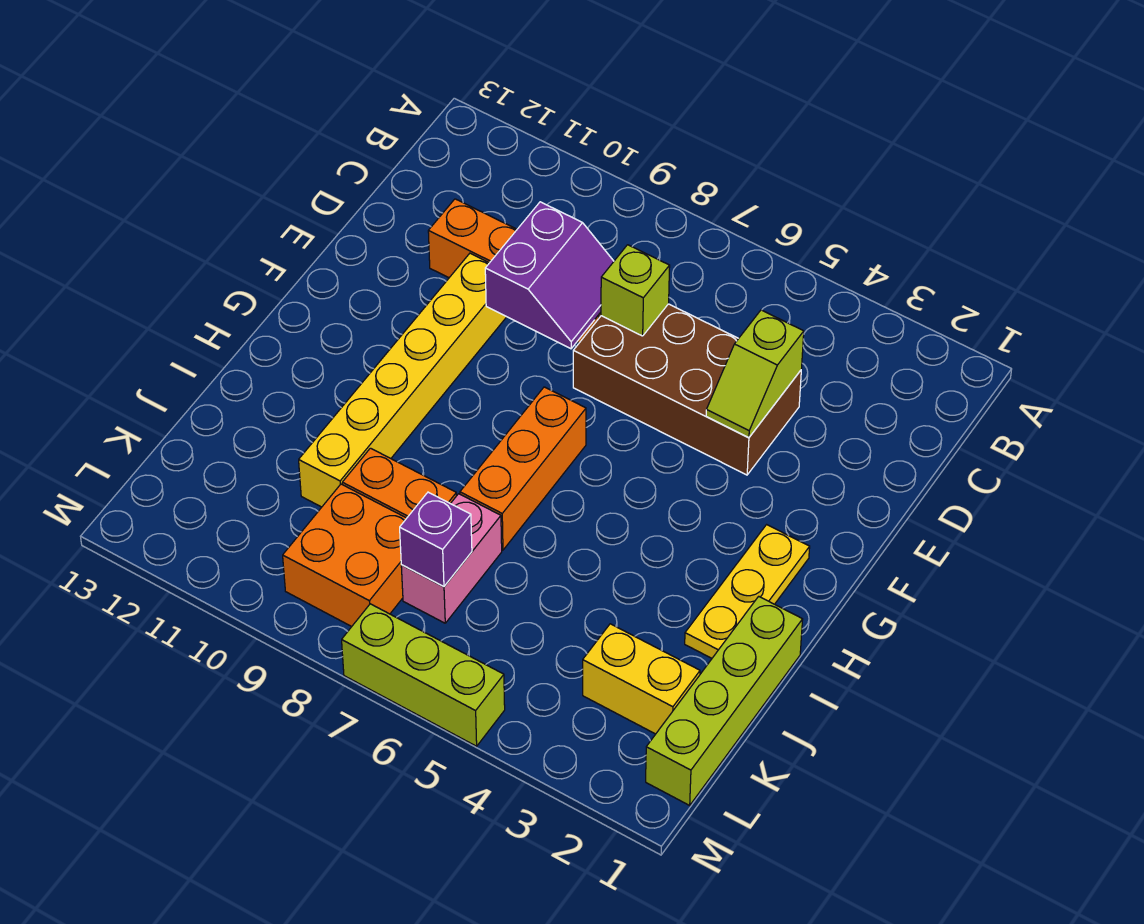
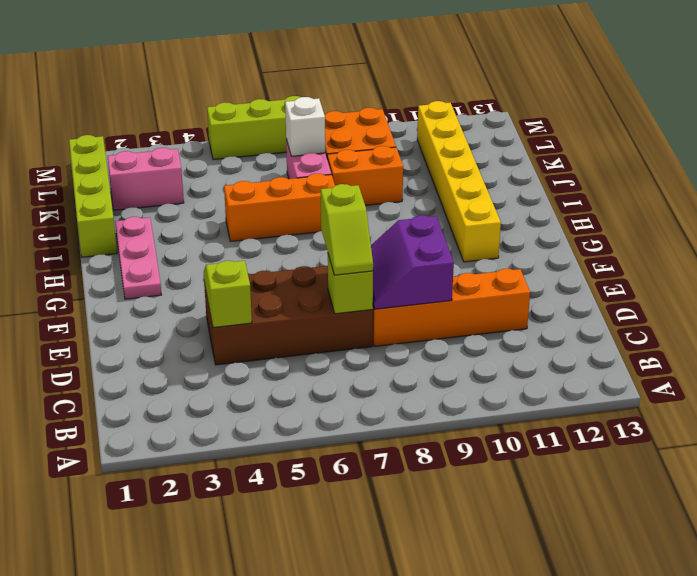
none -> lime slope D7:E7 level 3 top E
yellow brick E10:J10 level 1 -> yellow brick G11:L11 level 1
yellow plate G2:I2 level 1 -> pink plate G2:I2 level 1
orange brick G7:I7 level 1 -> orange brick I5:I7 level 1
yellow brick K2:K3 level 1 -> pink brick K2:K3 level 1
purple brick K7 level 2 -> white brick K7 level 2

